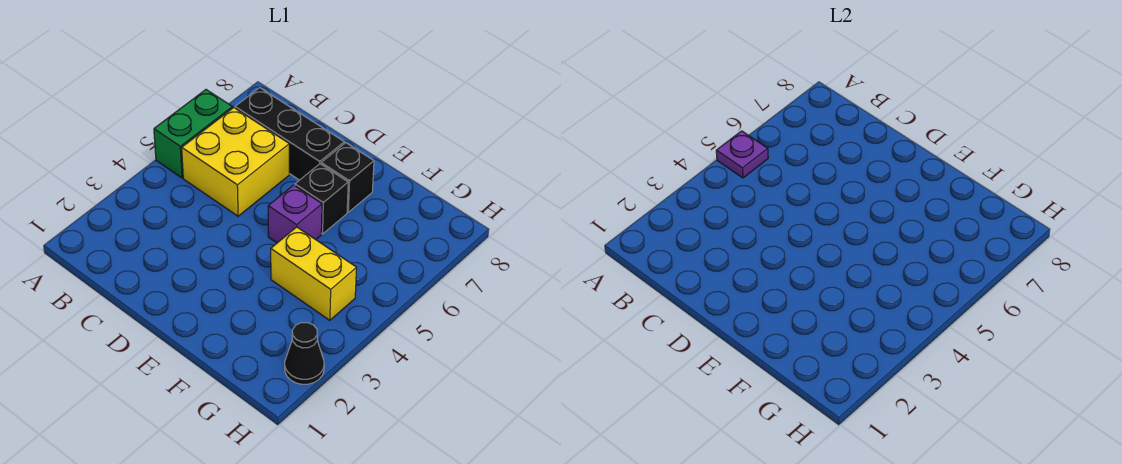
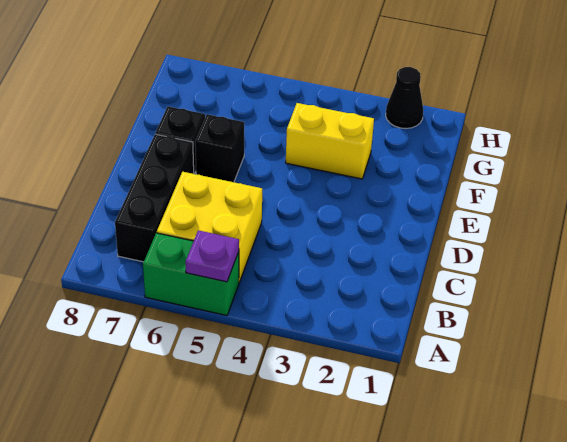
purple brick E5 level 1 -> none
yellow brick F4:G4 level 1 -> yellow brick F3:F4 level 1

